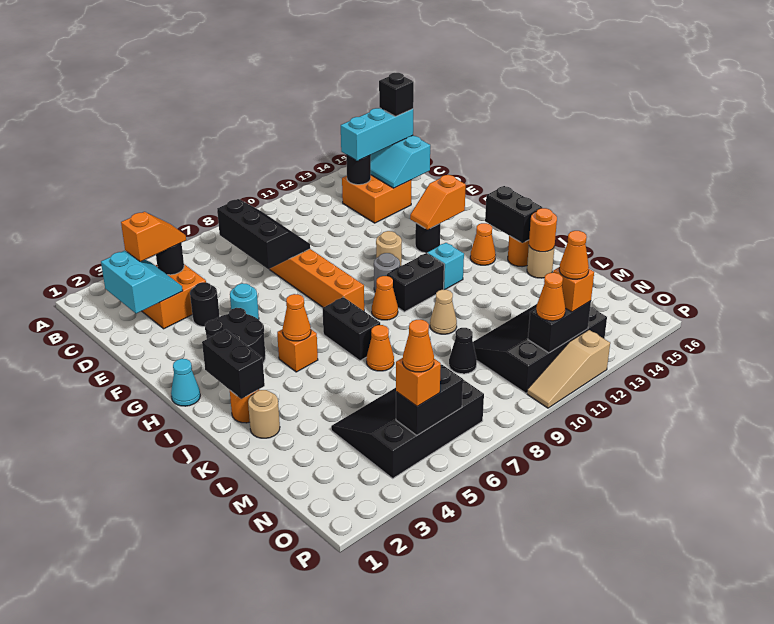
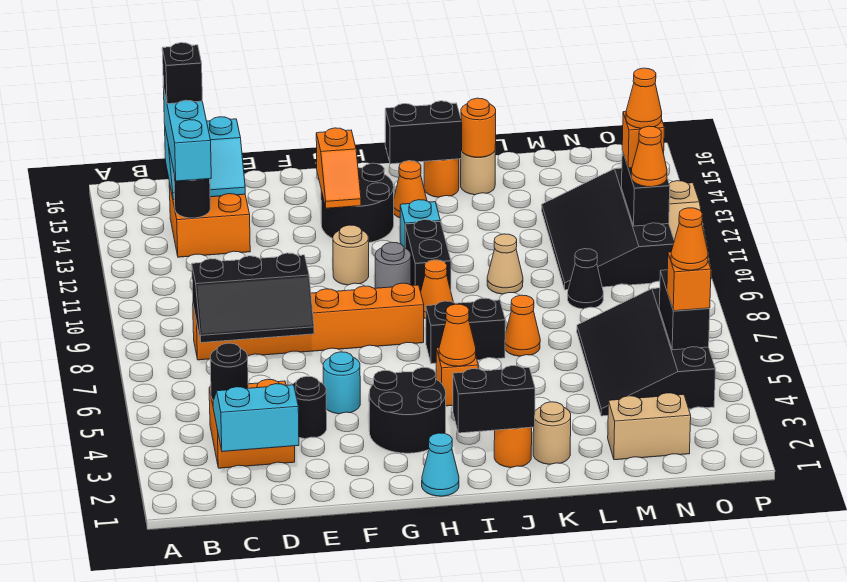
orange slope C3:C4 level 3 top 3 -> none
black slope C7:E8 level 2 top 7 -> black slope C7:E8 level 2 top 8
black round brick G13 level 1 -> black round brick G13:H14 level 1
none -> tan brick M2:N2 level 1

